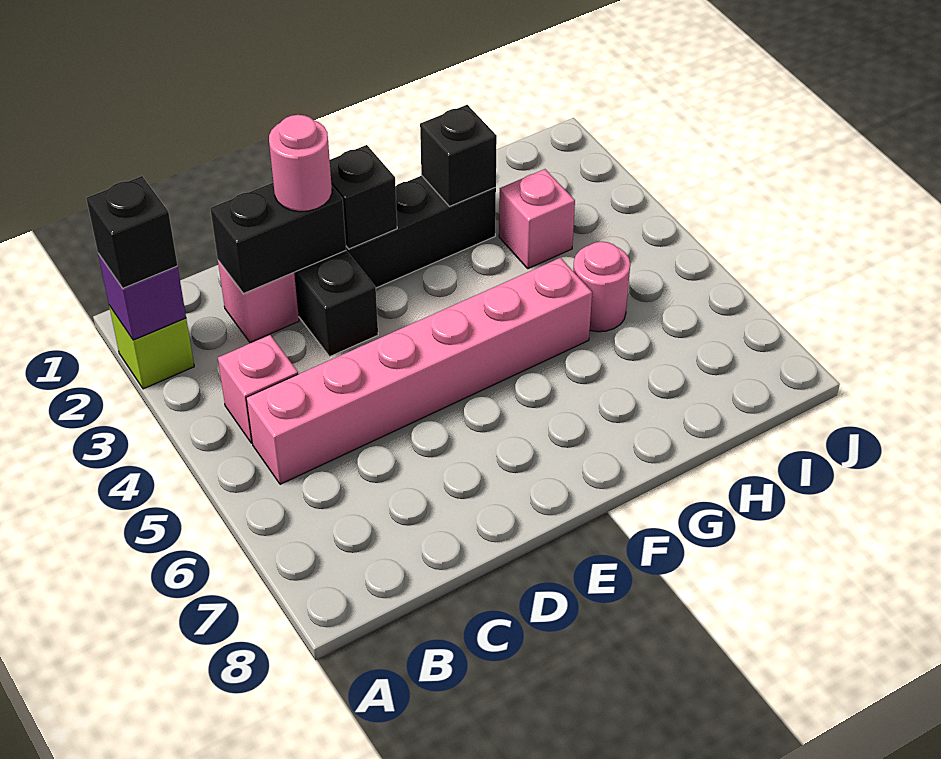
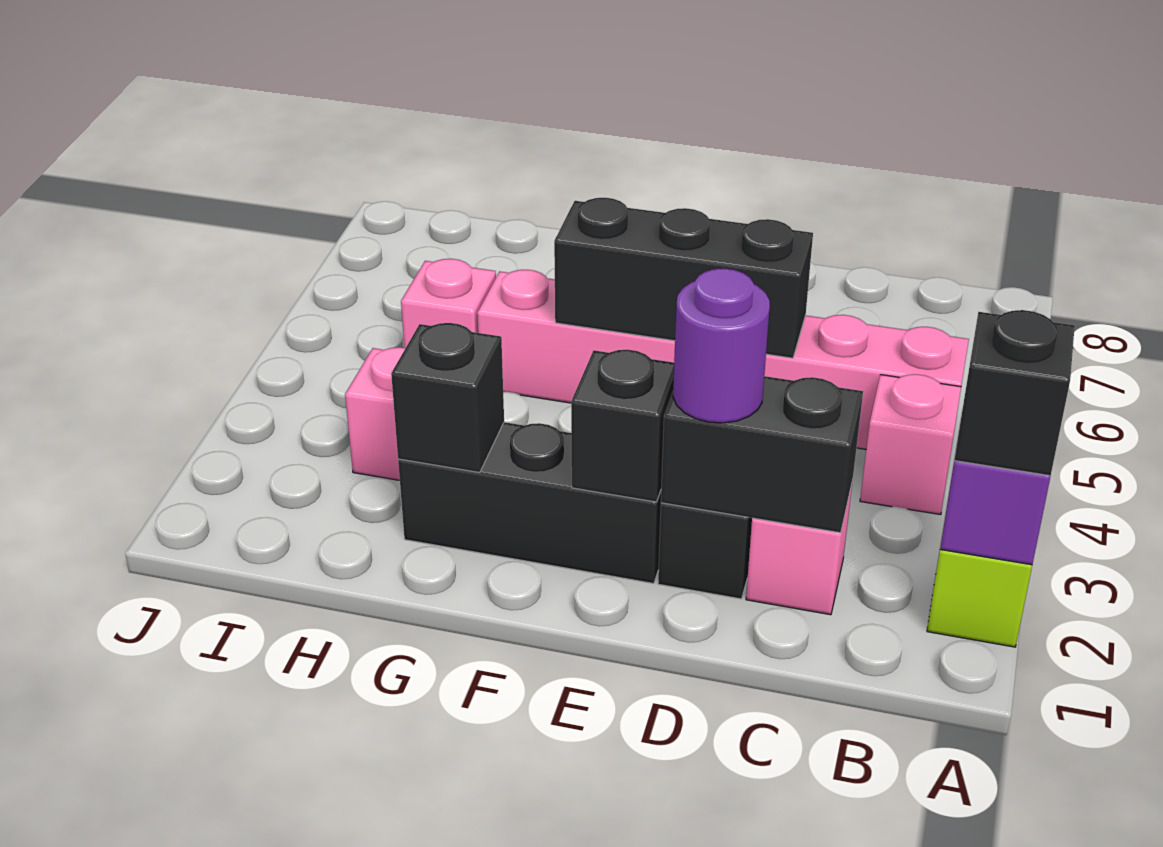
pink round brick D2 level 3 -> purple round brick D2 level 3
none -> black brick D5:F5 level 2
pink round brick H5 level 1 -> pink brick H5 level 1

